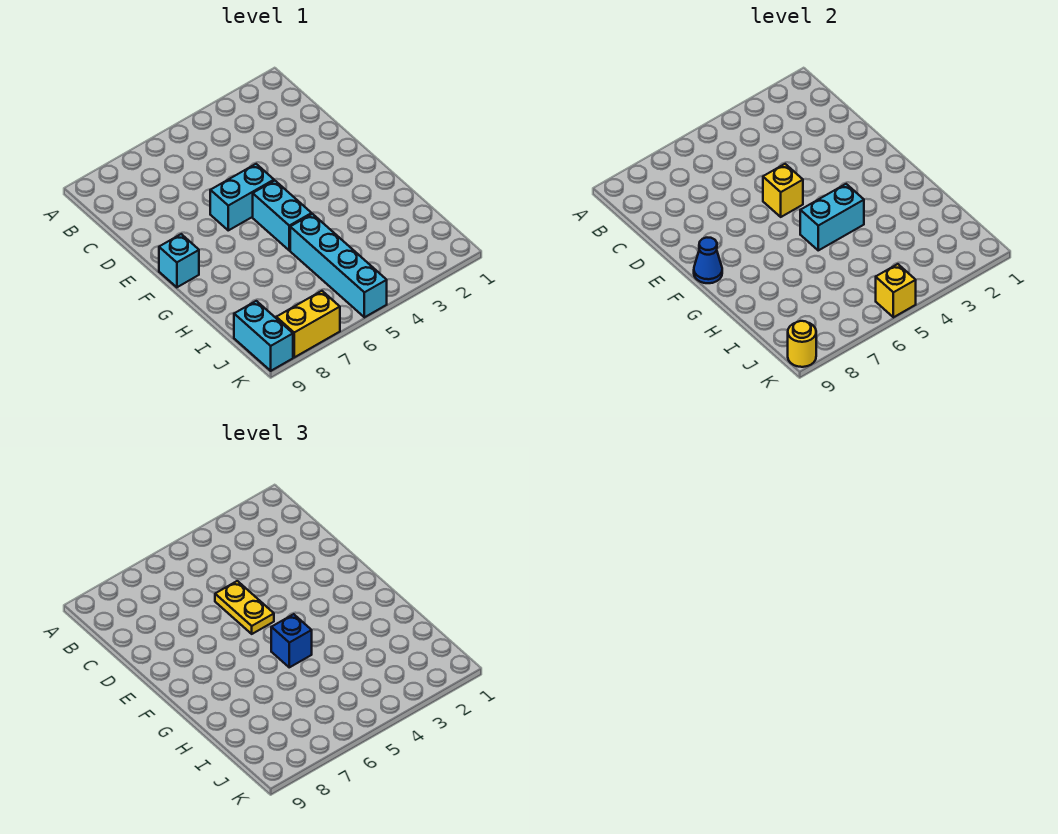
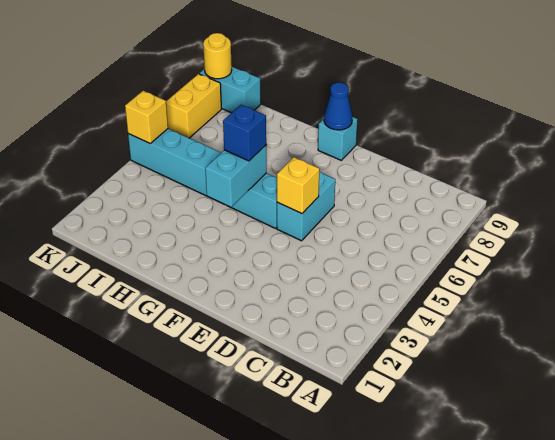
yellow plate D5:E5 level 3 -> none

